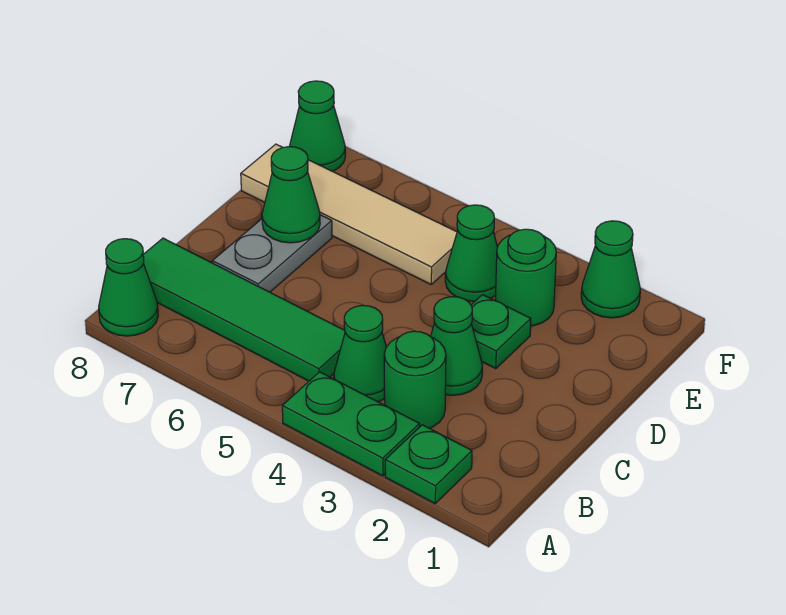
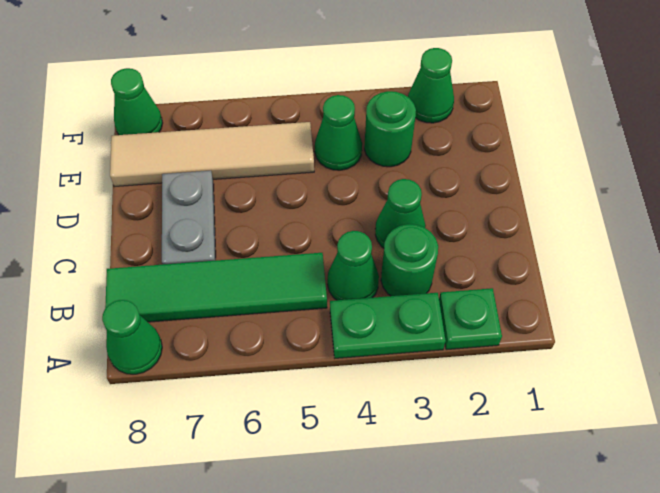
green plate D3 level 1 -> none
green cone D7 level 2 -> none

